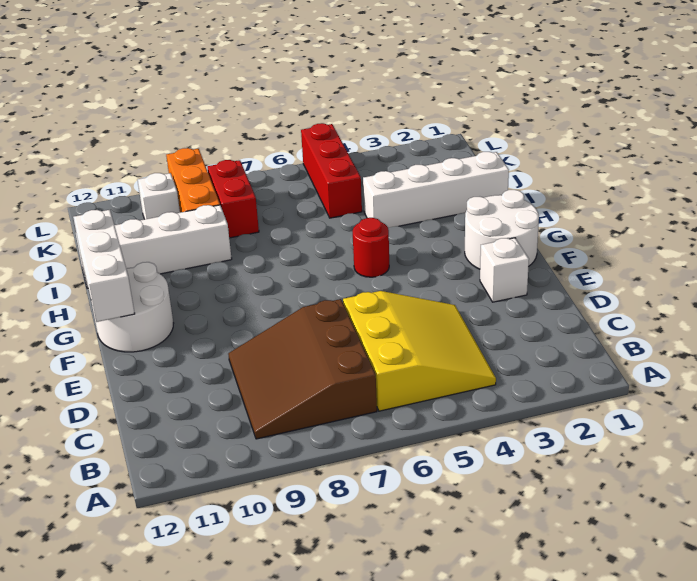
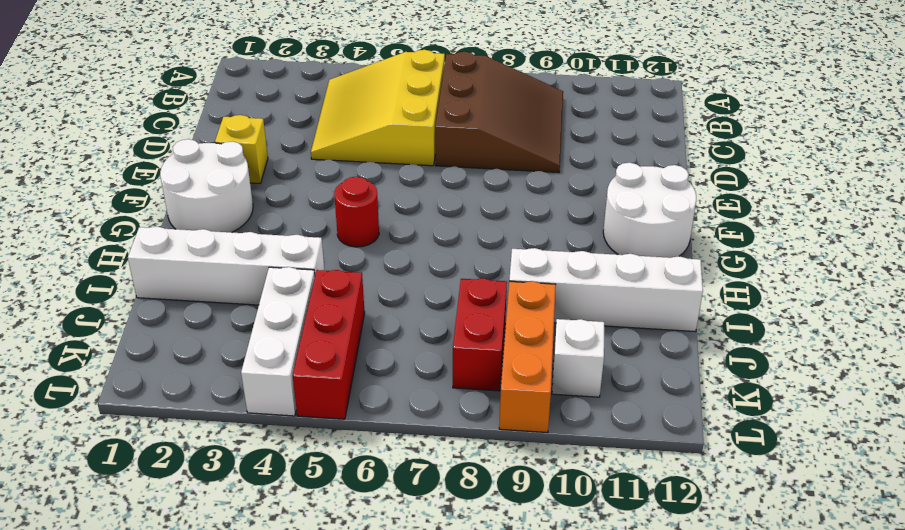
white brick E2 level 1 -> yellow brick E2 level 1
white brick F12:H12 level 2 -> white brick J4:L4 level 1

